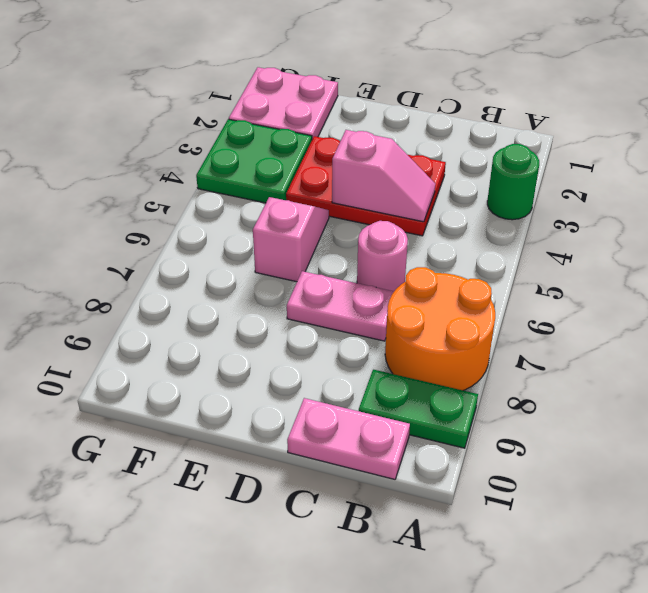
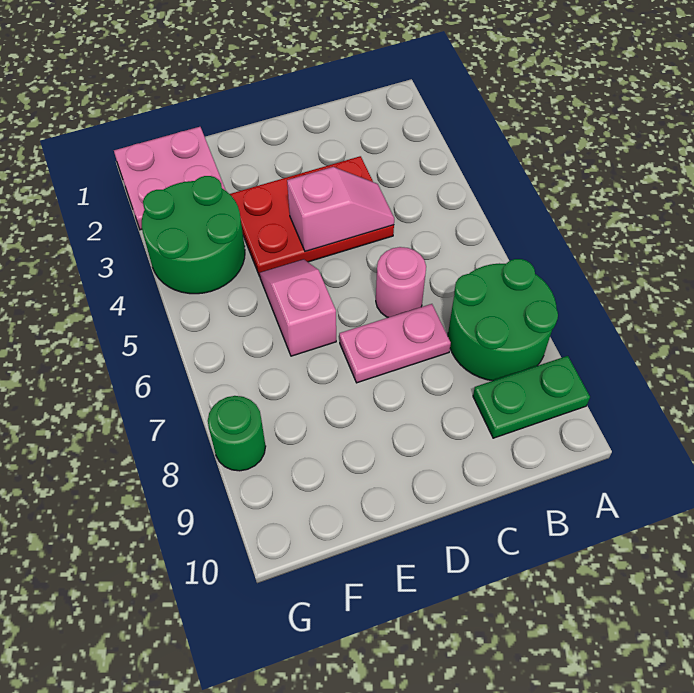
green round brick A3 level 1 -> green round brick G8 level 1
orange round brick A7:B8 level 1 -> green round brick A7:B8 level 1
pink plate B10:C10 level 1 -> none
green plate F3:G4 level 1 -> green round brick F3:G4 level 1

